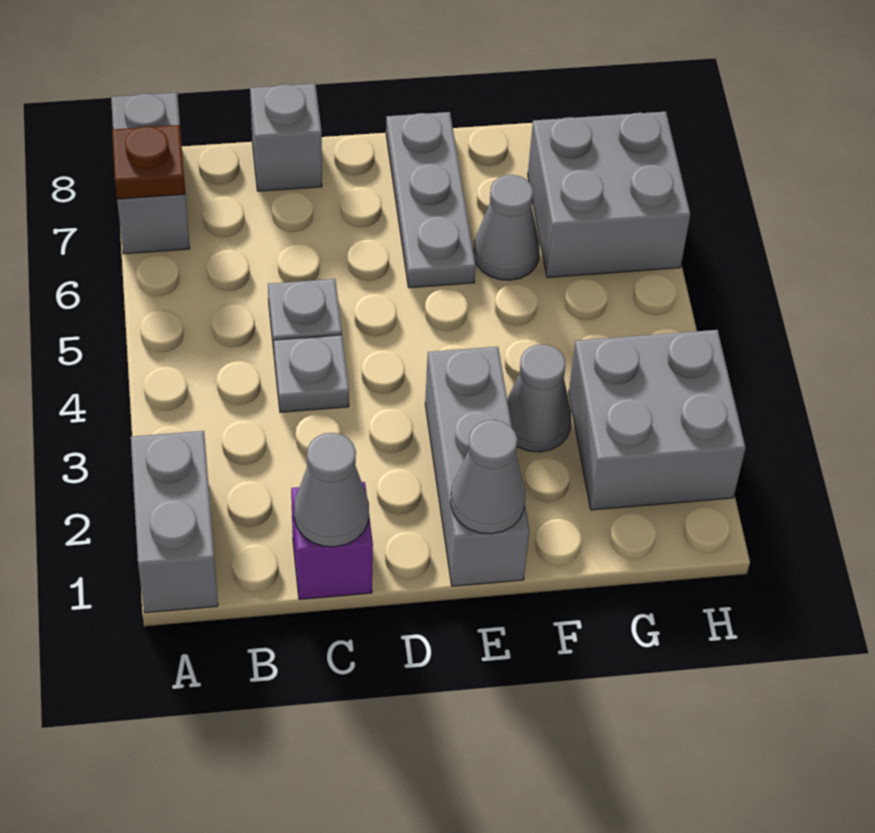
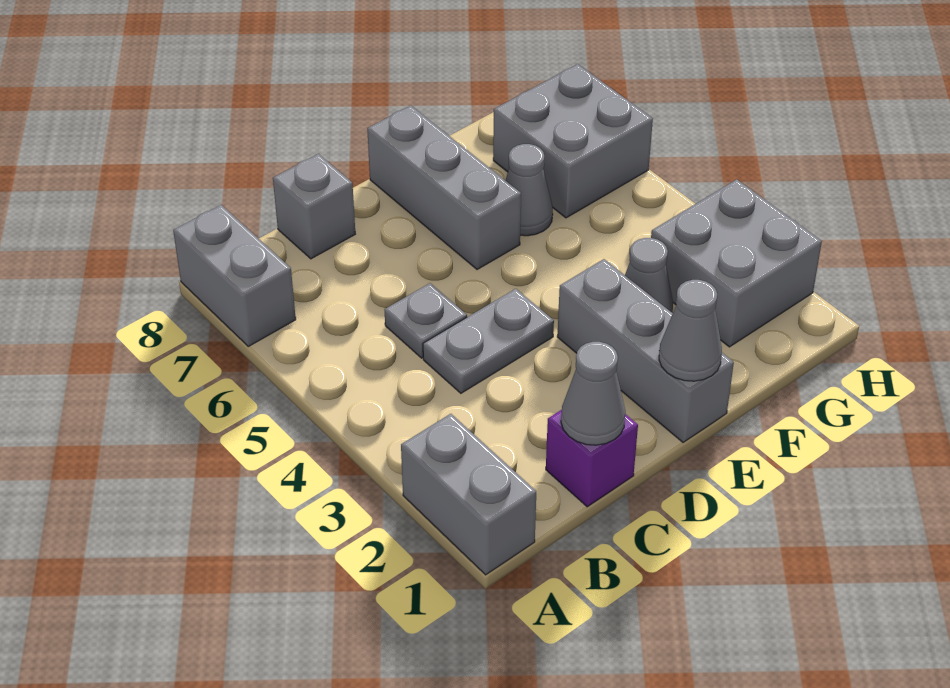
brown plate A7 level 2 -> none
grey plate C4 level 1 -> grey plate C4:D4 level 1
grey plate E6:E8 level 1 -> grey brick E6:E8 level 1

